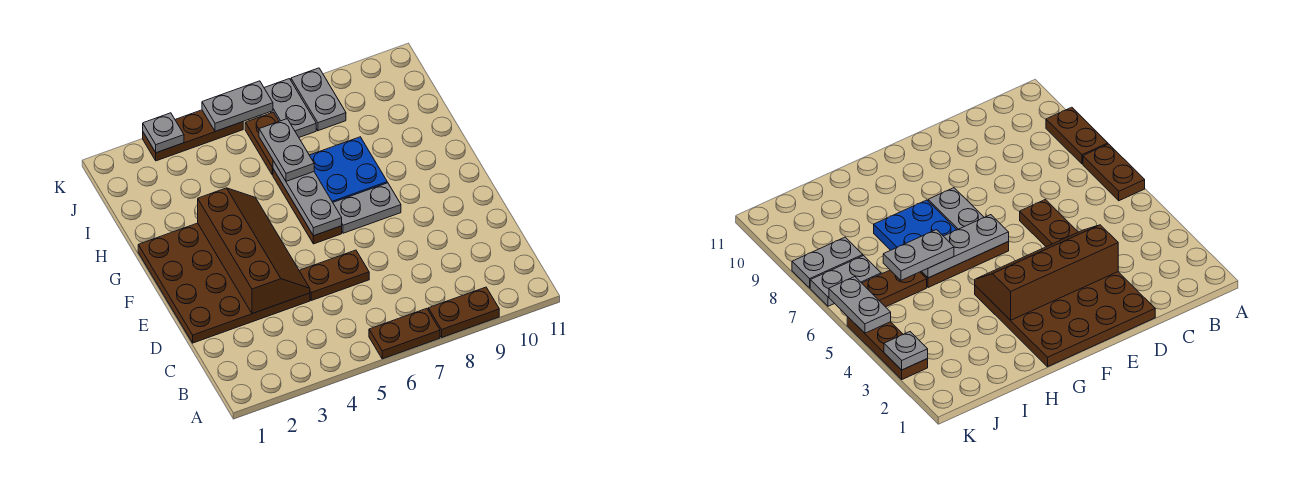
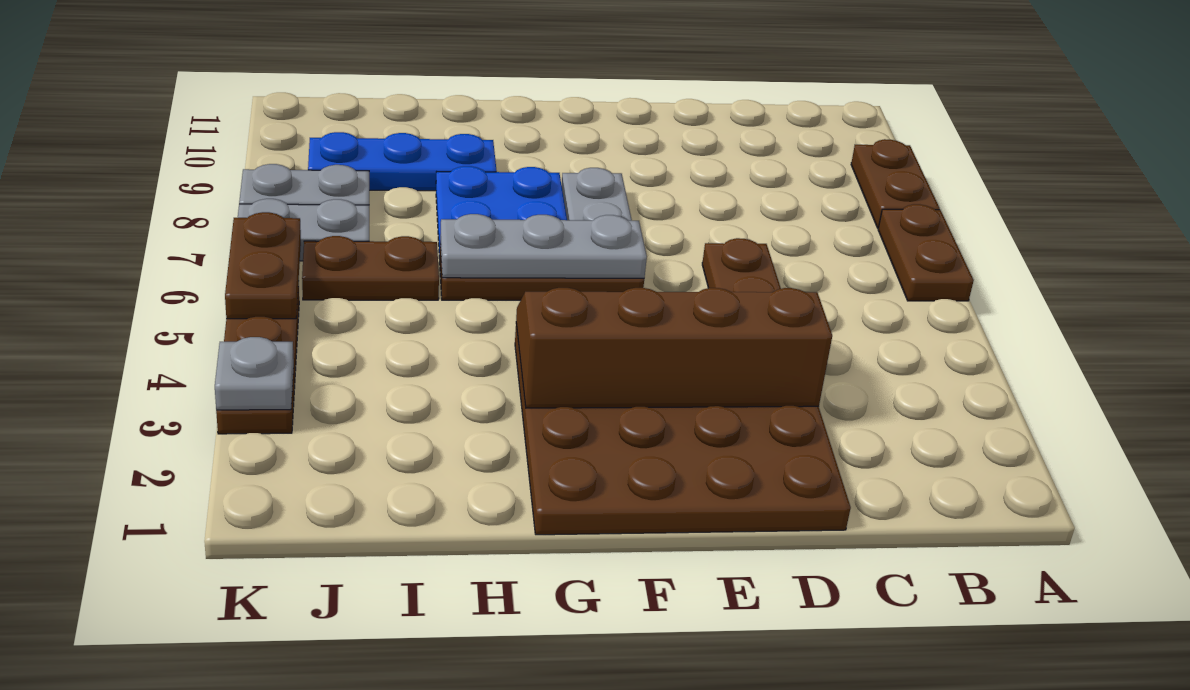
grey plate H6:I6 level 3 -> none
none -> blue plate H9:J9 level 1
grey plate K5:K6 level 2 -> brown plate K5:K6 level 2

